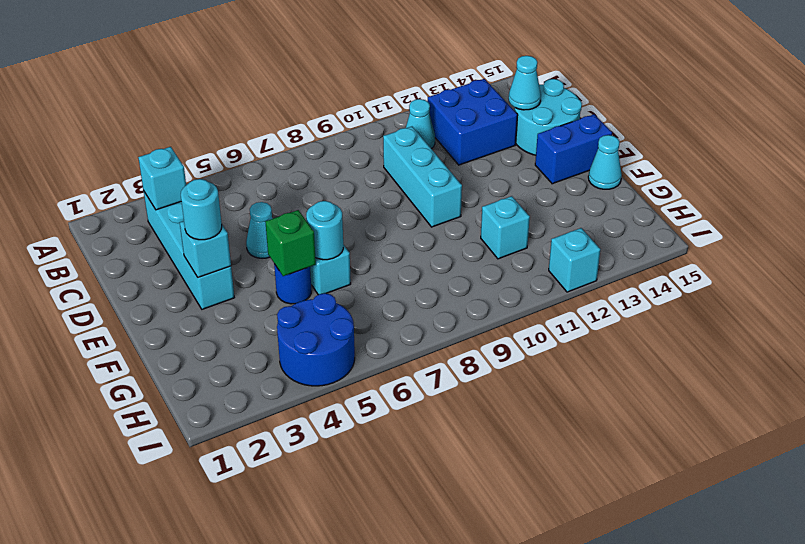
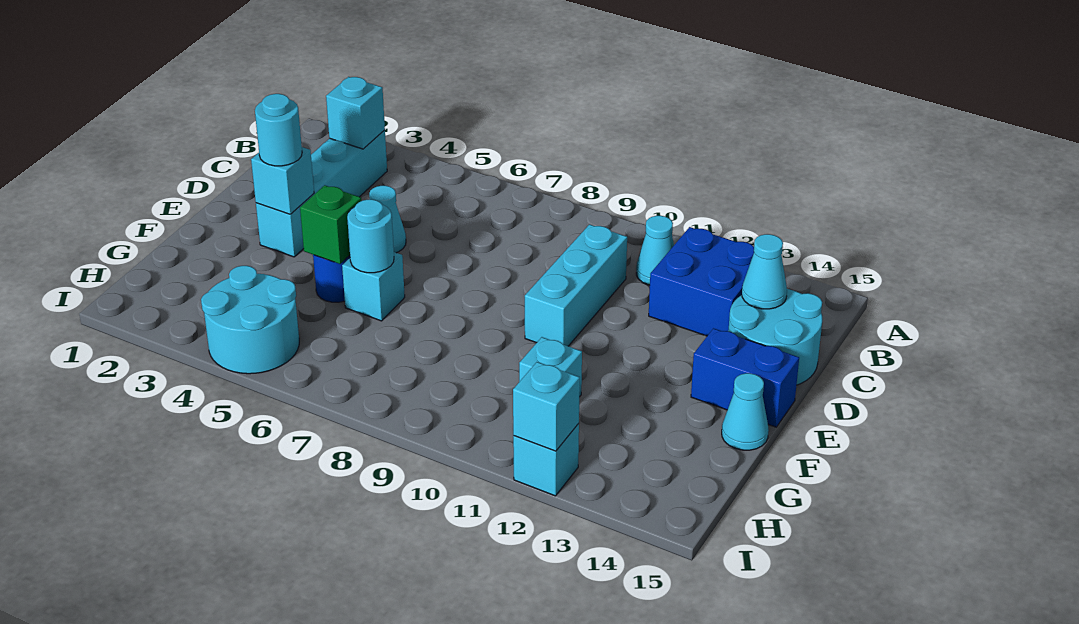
blue round brick H4:I5 level 1 -> cyan round brick H4:I5 level 1
none -> cyan brick I12 level 2

